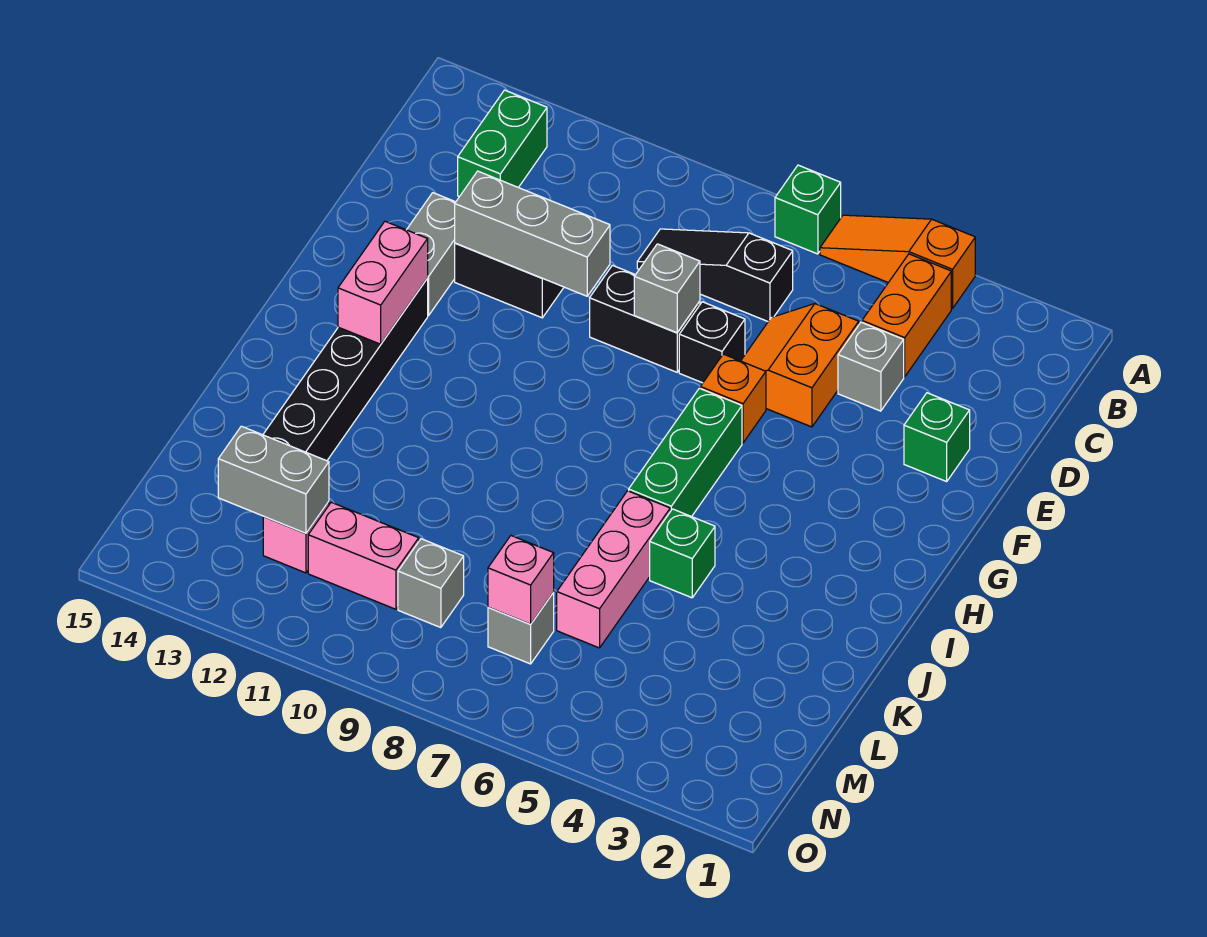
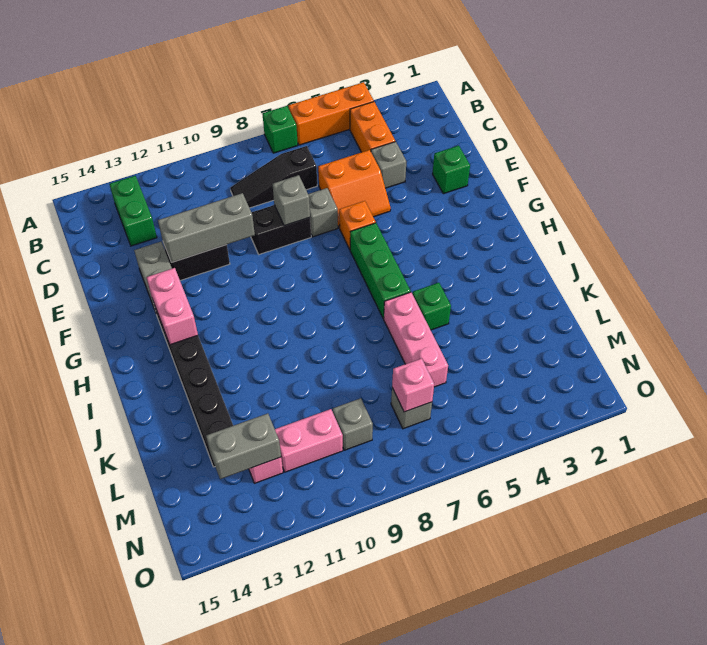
orange slope A4:A6 level 1 top 4 -> orange brick A4:A6 level 1
orange slope D5:E6 level 1 top 5 -> orange slope D5:E6 level 1 top D
black brick E7 level 1 -> grey brick E7 level 1

